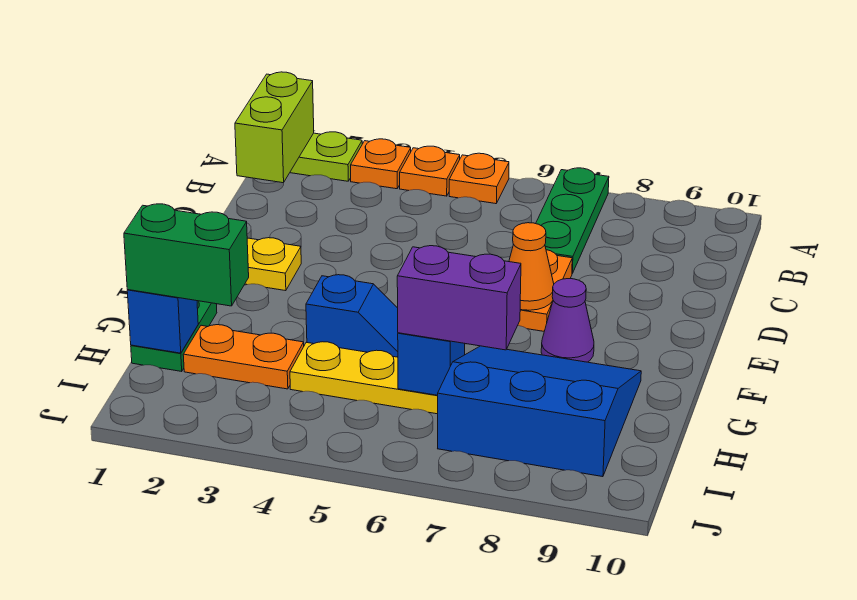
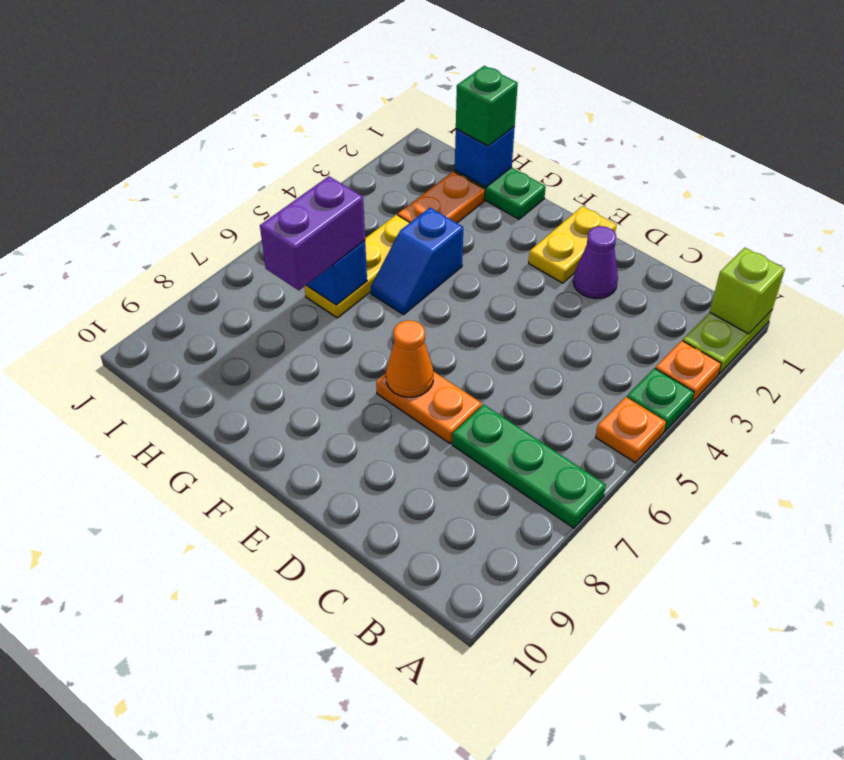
lime brick A1:B1 level 2 -> lime brick A1 level 2
orange plate A4 level 1 -> green plate A4 level 1
purple cone F8 level 1 -> purple cone D2 level 1
blue slope G7:I9 level 1 top I -> none
green brick H1:H2 level 3 -> green brick H1 level 3

